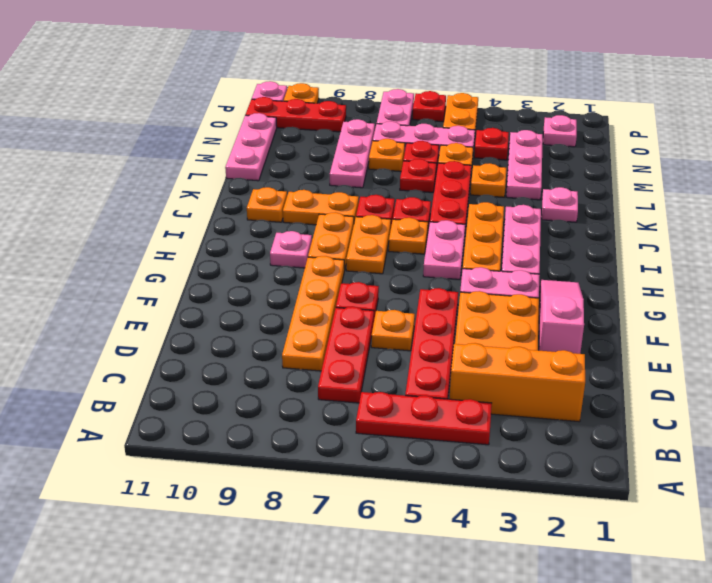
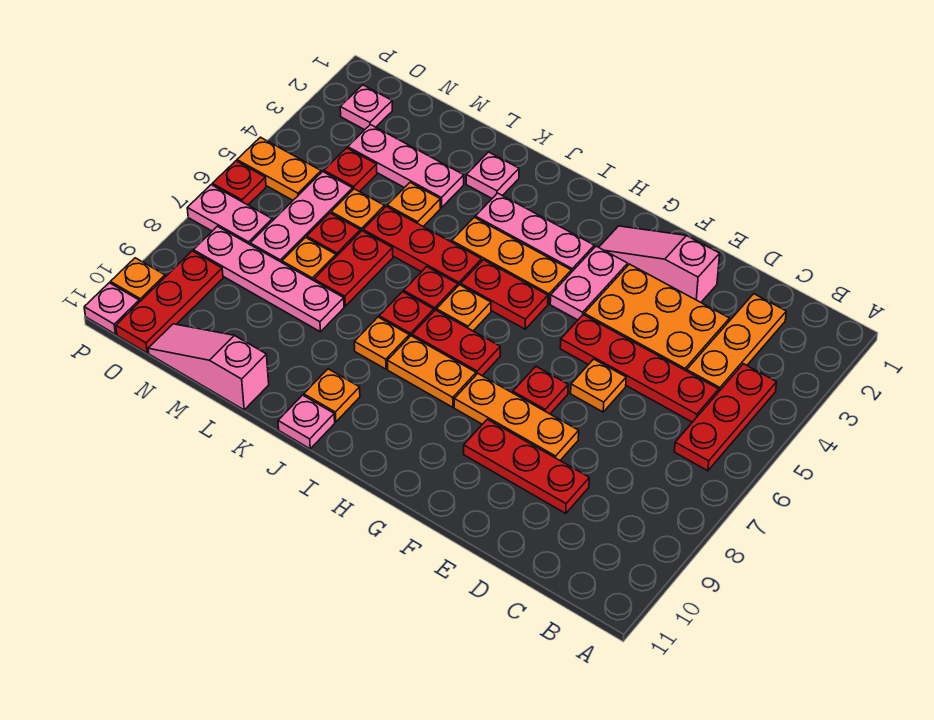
orange brick C2:C4 level 1 -> orange plate C2:C4 level 1
red plate C7:E7 level 1 -> red plate D9:F9 level 1
orange plate D8:G8 level 1 -> orange plate E8:G8 level 1
pink plate H5:I5 level 1 -> red plate H5:I5 level 1
orange plate H7:I7 level 1 -> red plate H7:I7 level 1
pink plate H9 level 1 -> pink plate J11 level 1
orange plate J8:J9 level 1 -> orange plate J8 level 1
red plate L6 level 1 -> red plate L6:L7 level 1
pink plate L8:N8 level 1 -> pink plate L8:O8 level 1
pink plate L11:N11 level 1 -> pink slope L11:N11 level 1 top L

